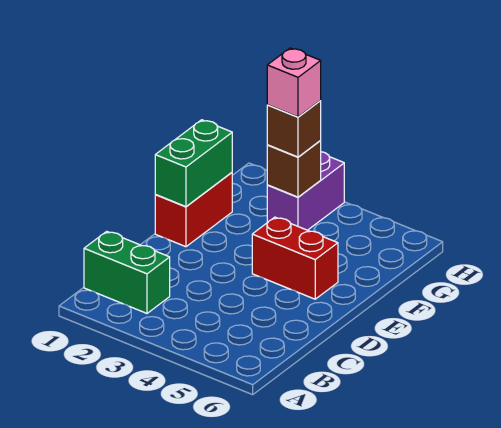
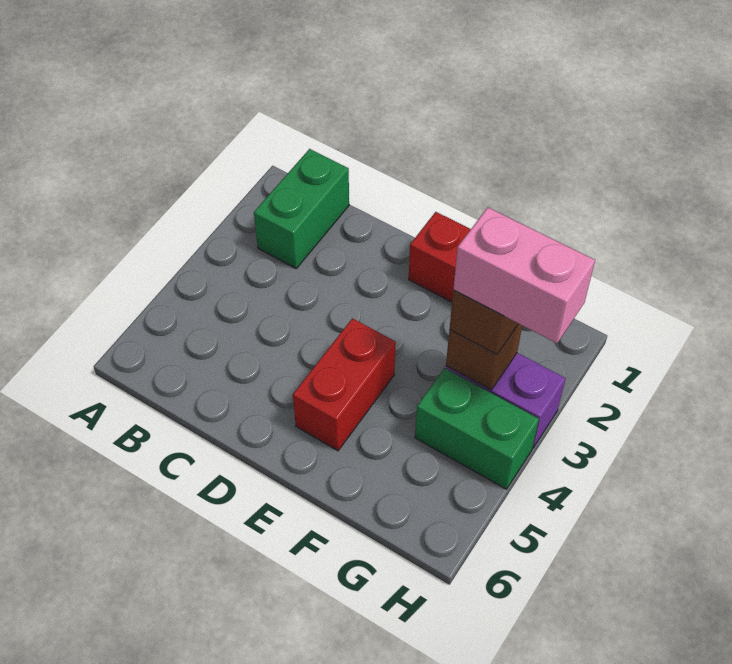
green brick E1:F1 level 2 -> green brick G4:H4 level 1
pink brick G3 level 4 -> pink brick G3:H3 level 4

